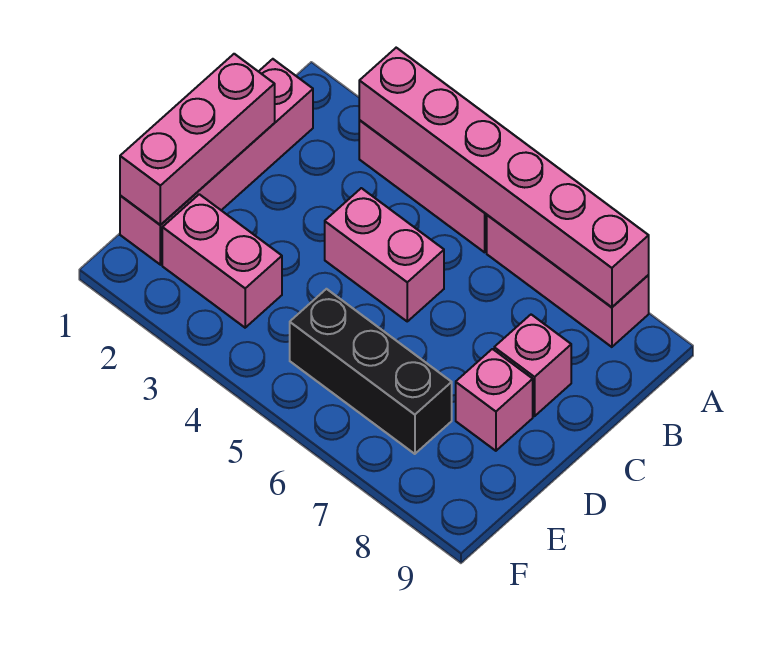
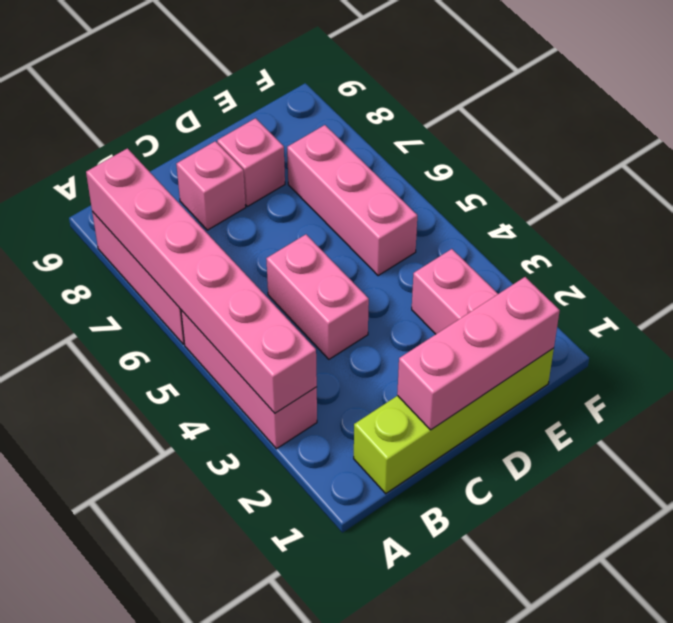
pink brick B1:E1 level 1 -> lime brick B1:E1 level 1
black brick E5:E7 level 1 -> pink brick E5:E7 level 1

